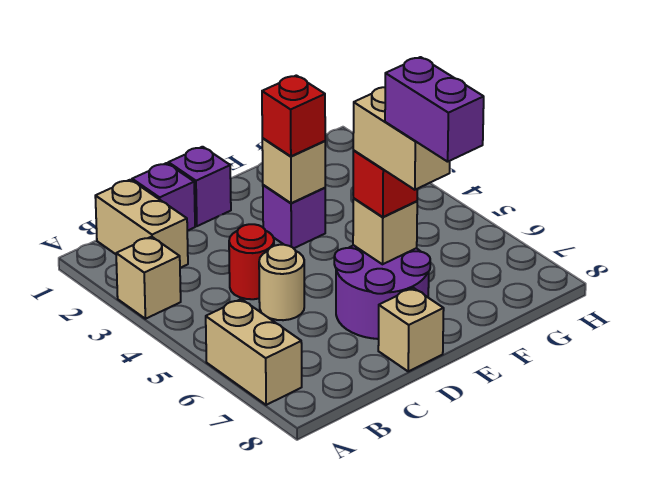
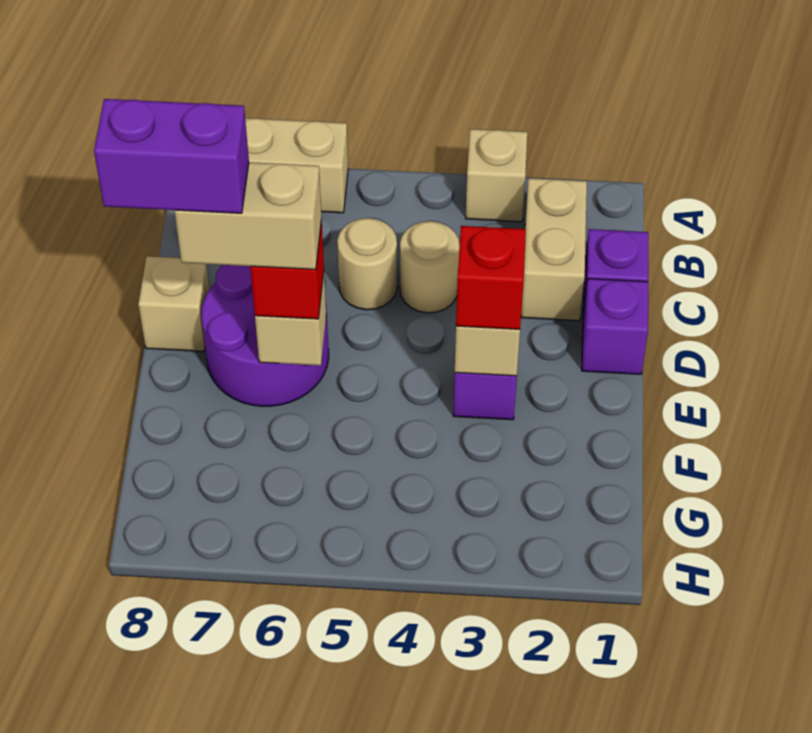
tan brick B1:B2 level 1 -> tan brick B2:C2 level 1
red round brick C4 level 1 -> tan round brick C4 level 1

